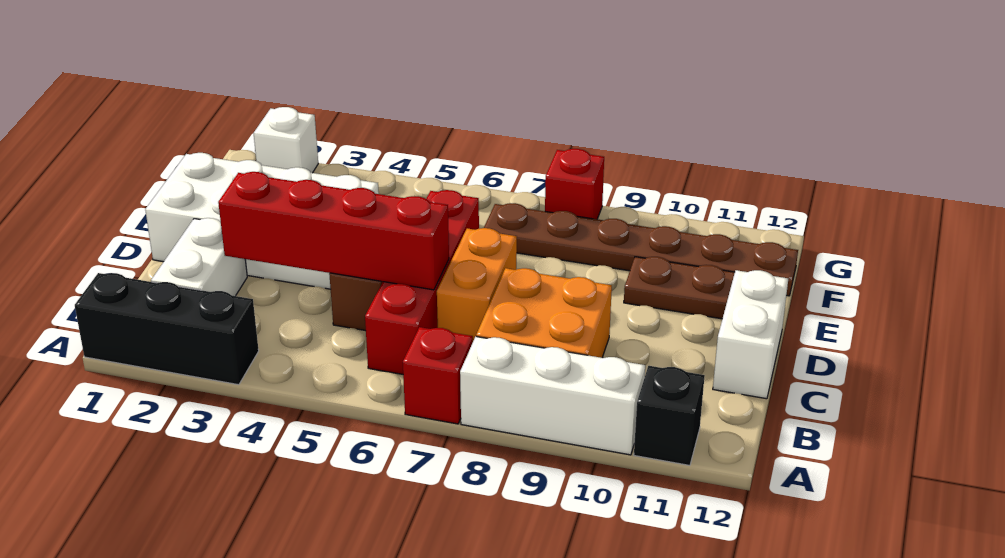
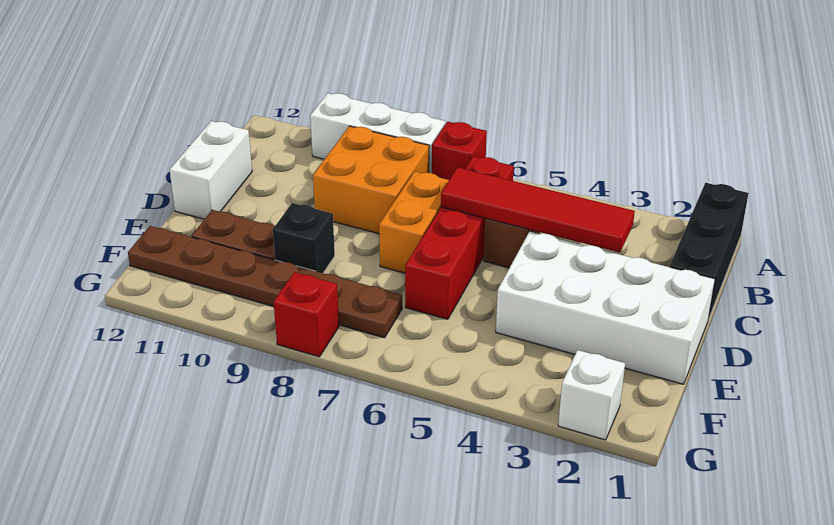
black brick A1:A3 level 1 -> black brick A1:C1 level 1
black brick A11 level 1 -> black brick E9 level 1
white brick B2:C2 level 1 -> none
red brick C3:C6 level 2 -> red tile C3:C6 level 2

